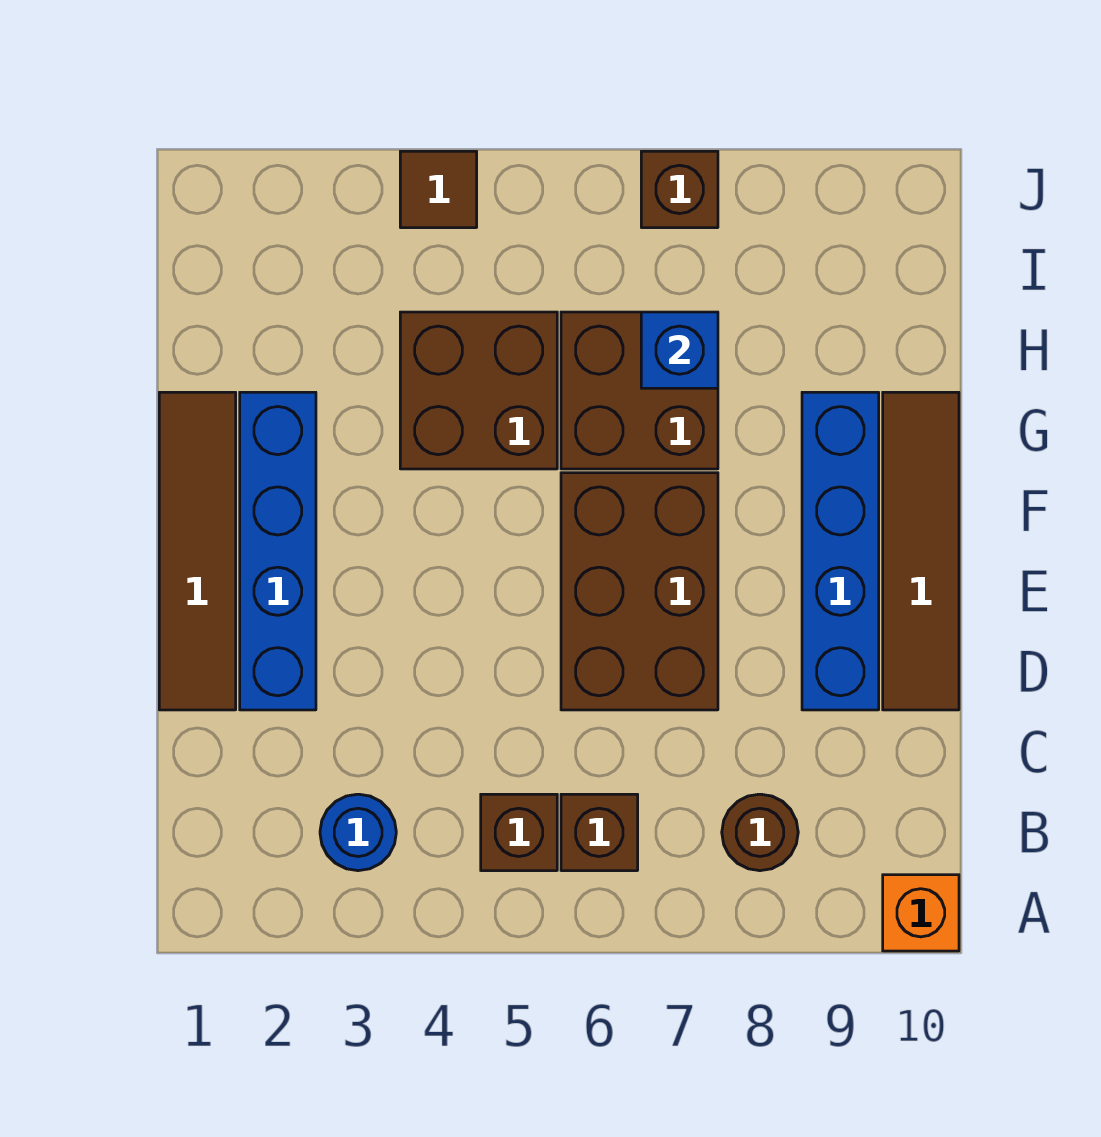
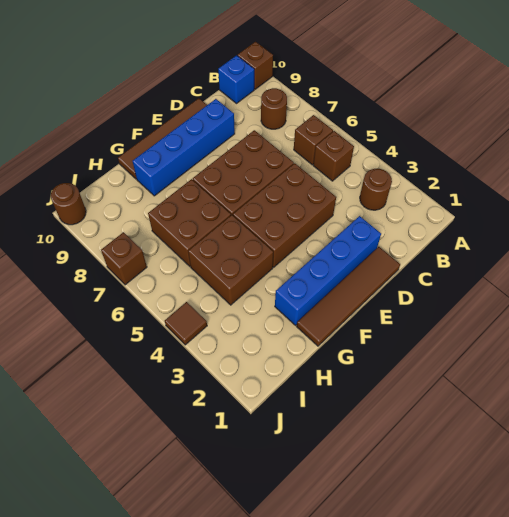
orange brick A10 level 1 -> brown brick A10 level 1
blue round brick B3 level 1 -> brown round brick B3 level 1
none -> brown brick D4:F5 level 1
blue brick H7 level 2 -> blue brick B10 level 1
none -> brown round brick J10 level 1

